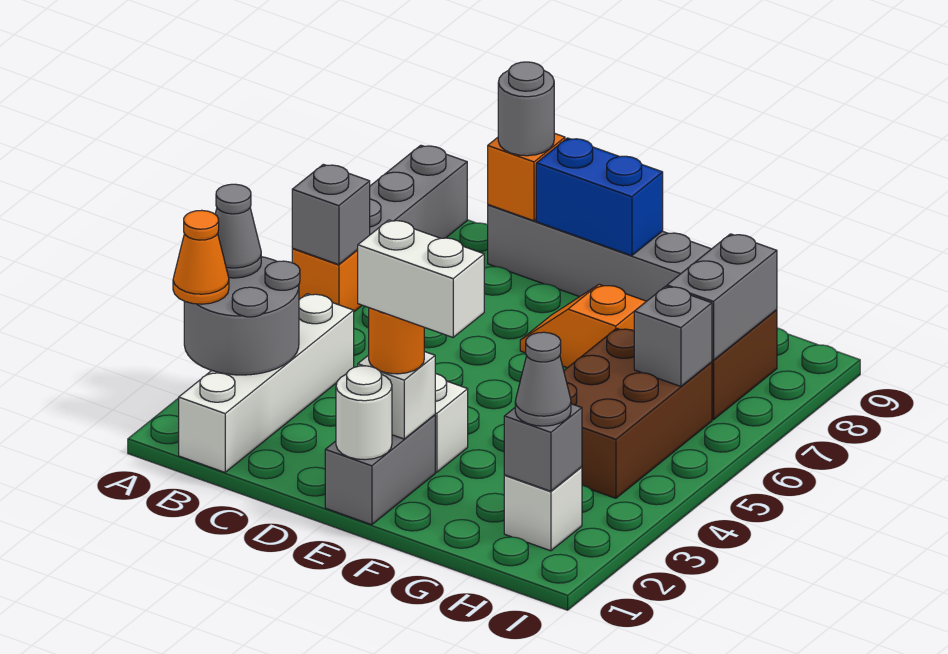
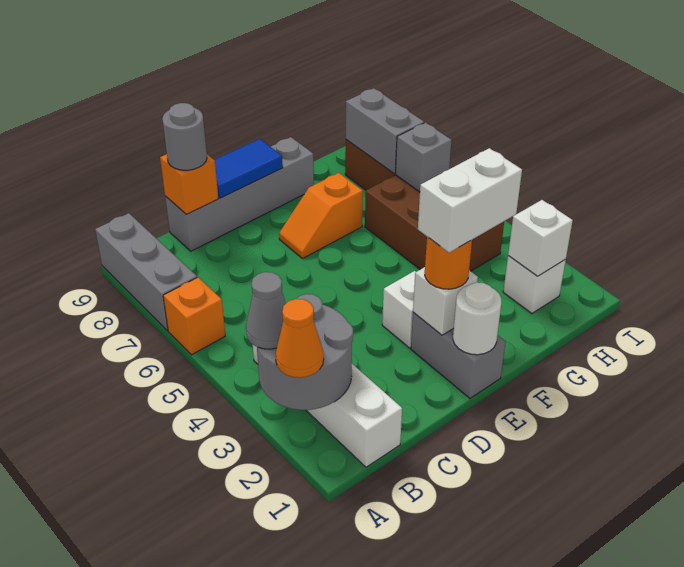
grey brick A6 level 2 -> none
blue brick D9:E9 level 2 -> blue tile D9:E9 level 2
grey brick H2 level 2 -> white brick H2 level 2
grey cone H2 level 3 -> none

